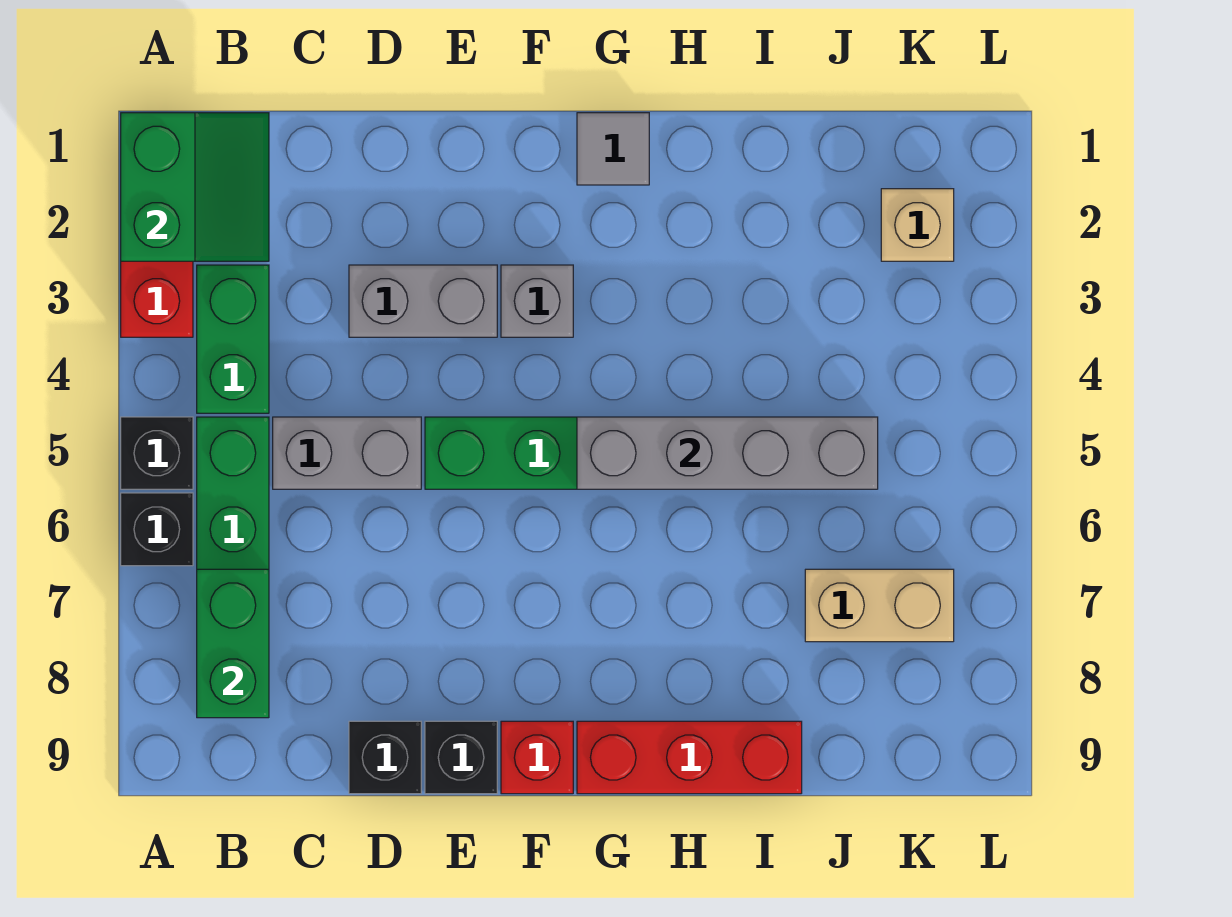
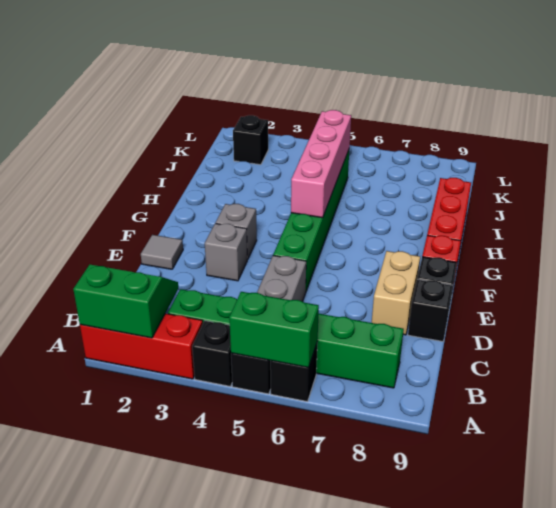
none -> black brick A4 level 1
green brick B7:B8 level 2 -> green brick A5:A6 level 2
grey brick D3:E3 level 1 -> grey brick E3 level 1
grey tile G1 level 1 -> grey tile E1 level 1
grey brick G5:J5 level 2 -> pink brick G5:J5 level 2
tan brick J7:K7 level 1 -> tan brick D8:E8 level 1
tan brick K2 level 1 -> black brick K2 level 1

